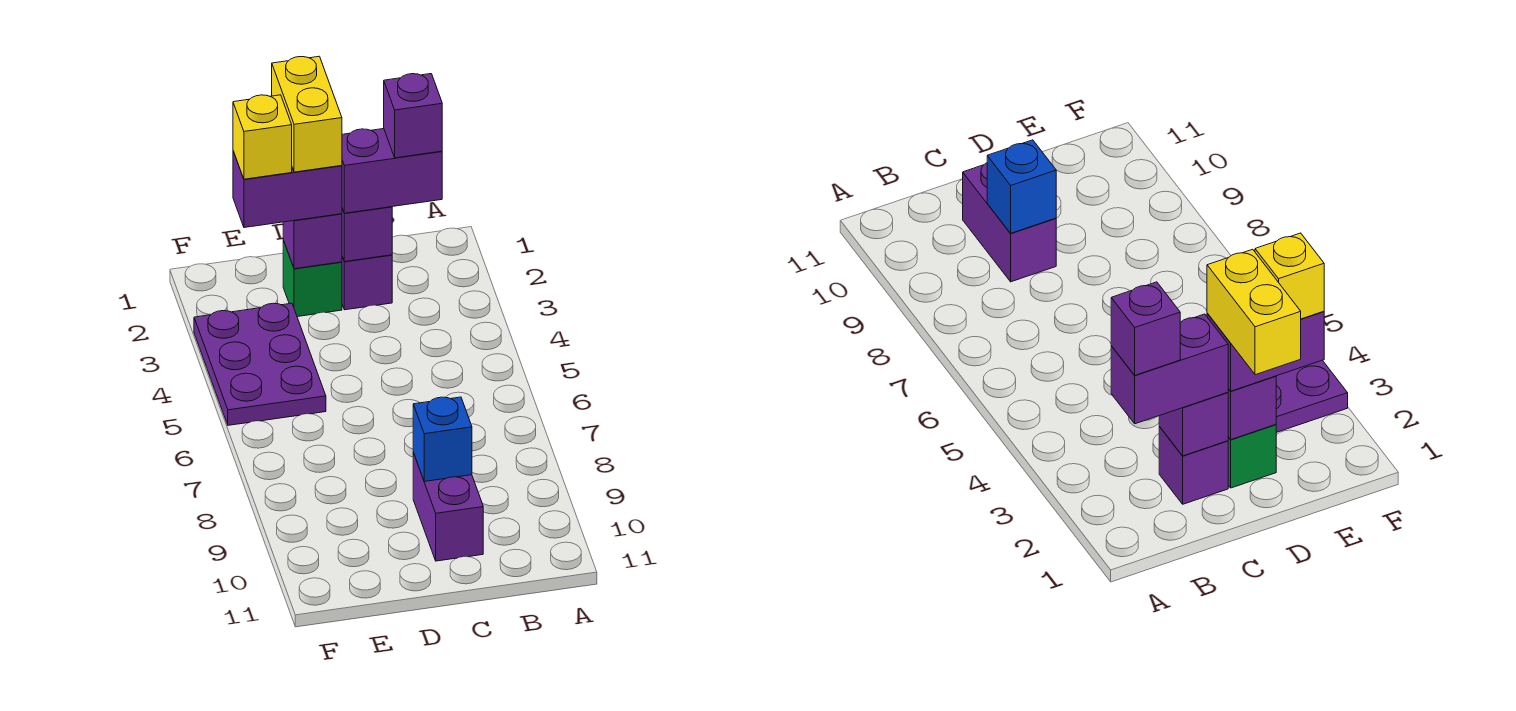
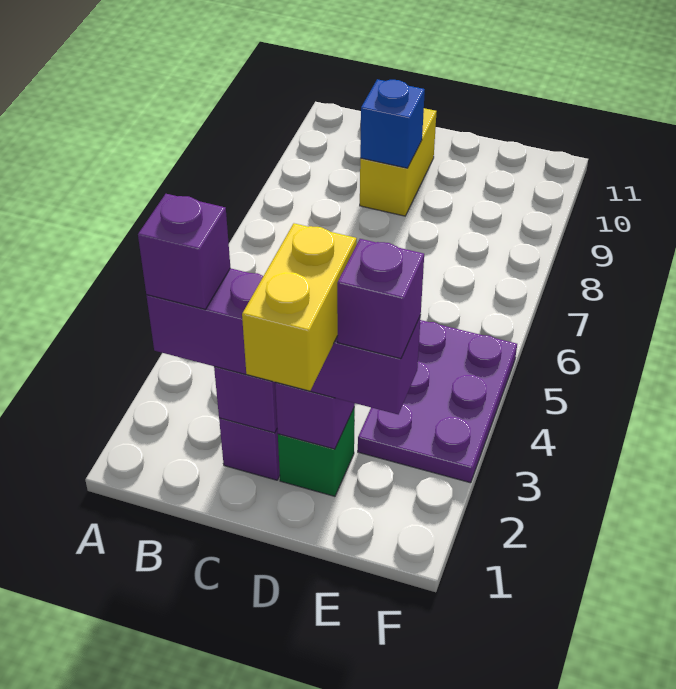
purple brick C9:C10 level 1 -> yellow brick C9:C10 level 1
yellow brick E2 level 4 -> purple brick E2 level 4

